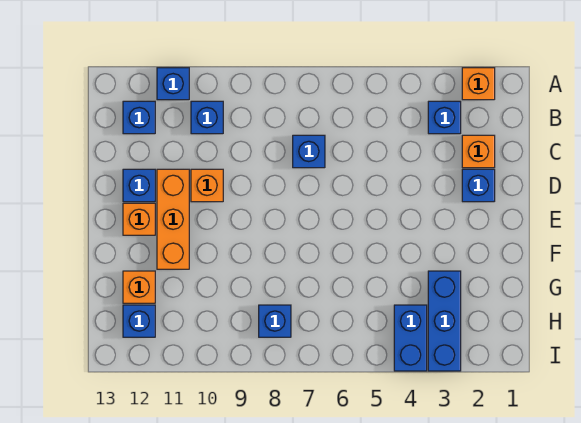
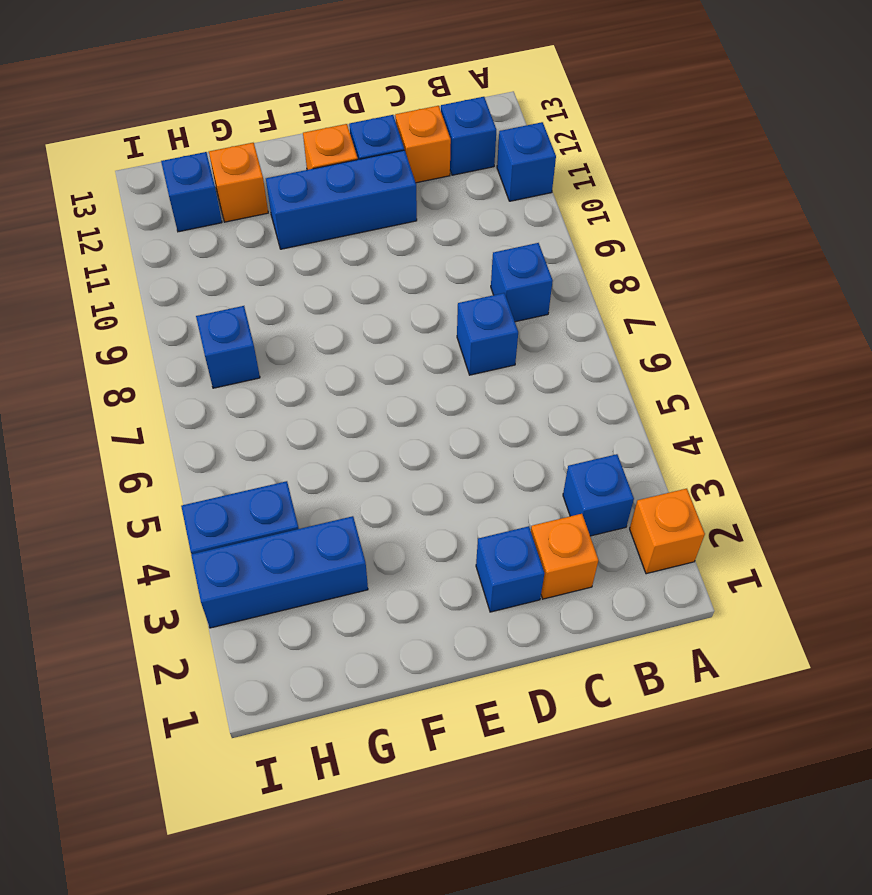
blue brick B10 level 1 -> blue brick B8 level 1
orange brick D10 level 1 -> orange brick C12 level 1
orange brick D11:F11 level 1 -> blue brick D11:F11 level 1

